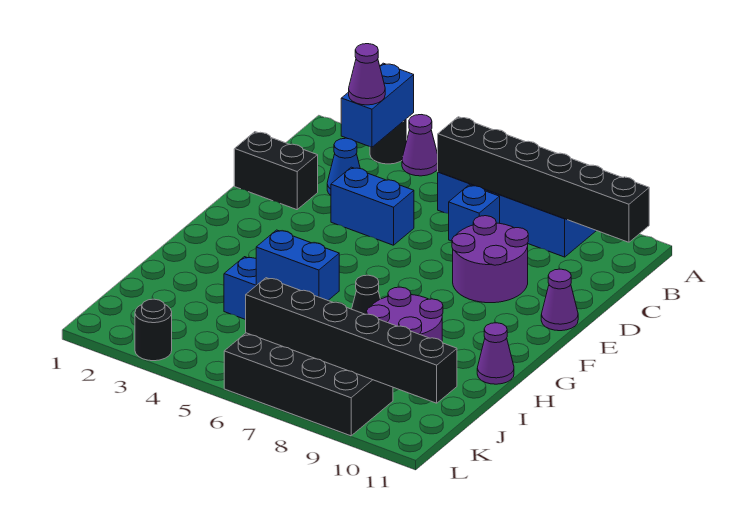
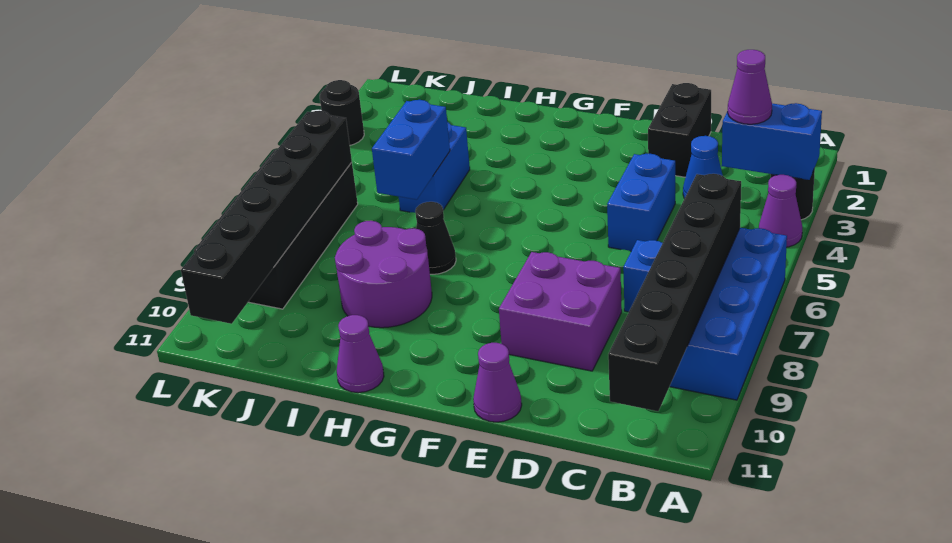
purple round brick D8:E9 level 1 -> purple brick D8:E9 level 1

